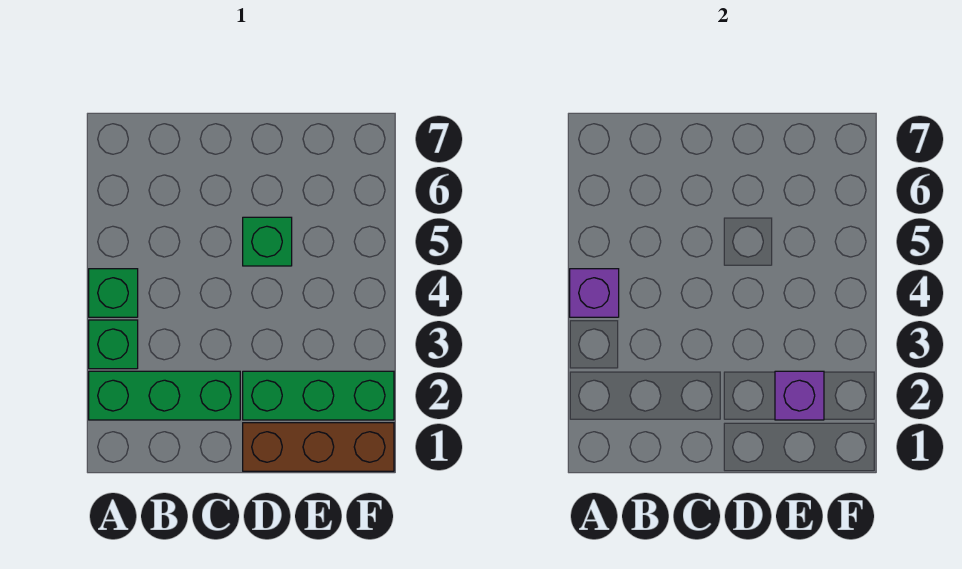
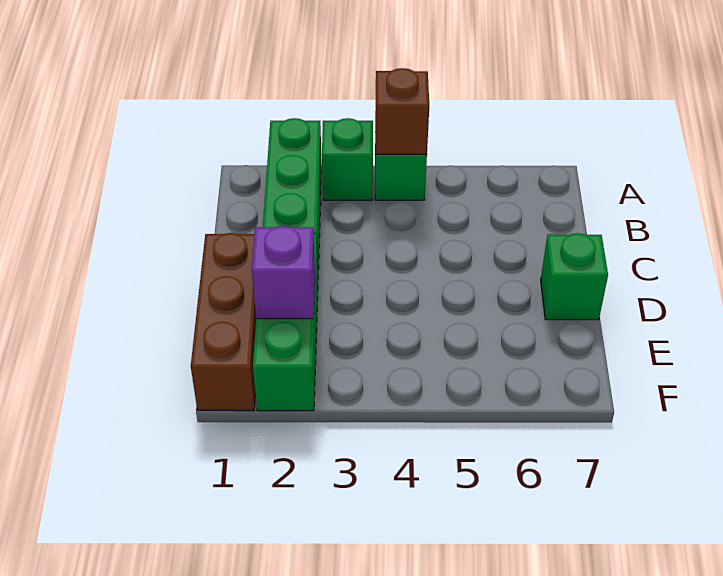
purple brick A4 level 2 -> brown brick A4 level 2
green brick D5 level 1 -> green brick D7 level 1

